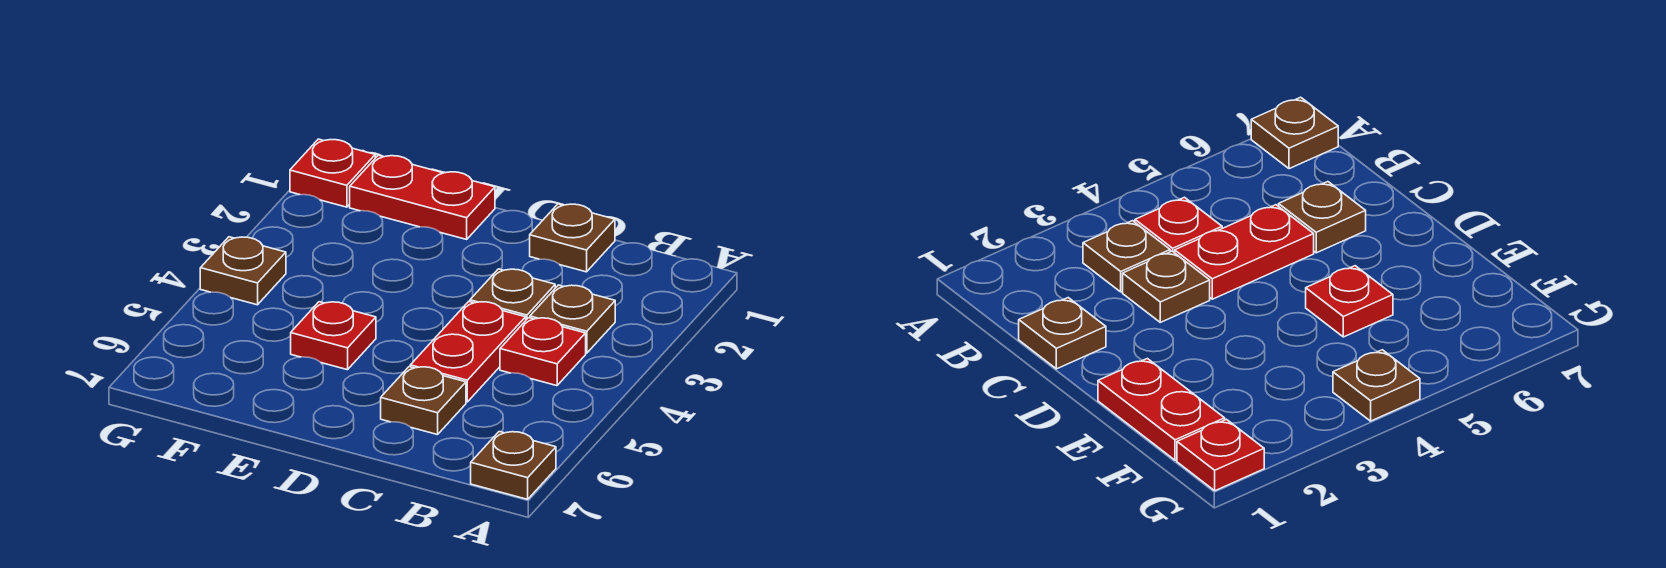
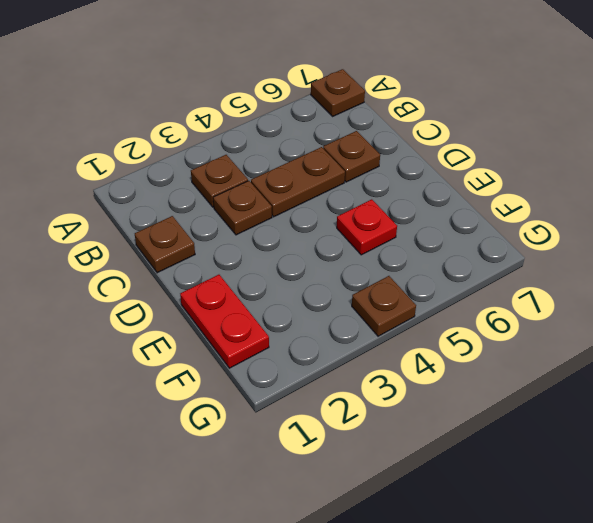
red plate B4 level 1 -> none
red plate C4:C5 level 1 -> brown plate C4:C5 level 1
red plate G1 level 1 -> none

